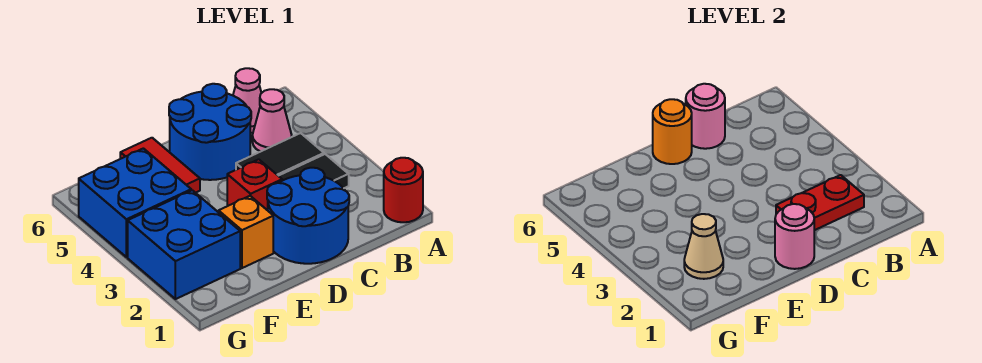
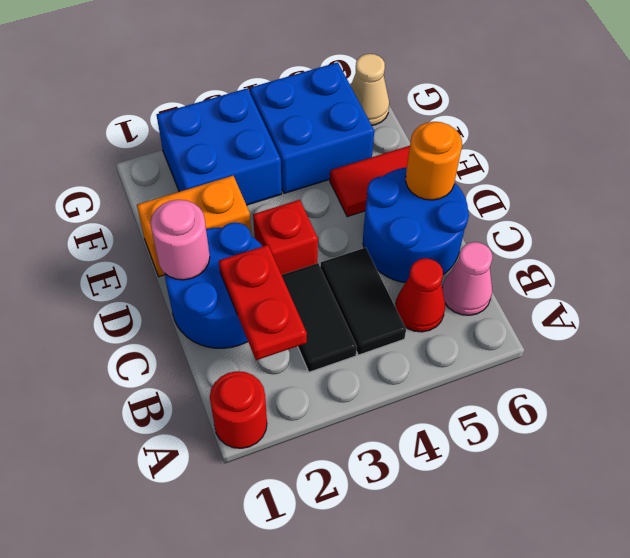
pink cone B5 level 1 -> red cone B5 level 1
pink round brick C6 level 2 -> none
orange brick E2 level 1 -> orange brick E1:E2 level 1
tan cone F2 level 2 -> tan cone G6 level 1

